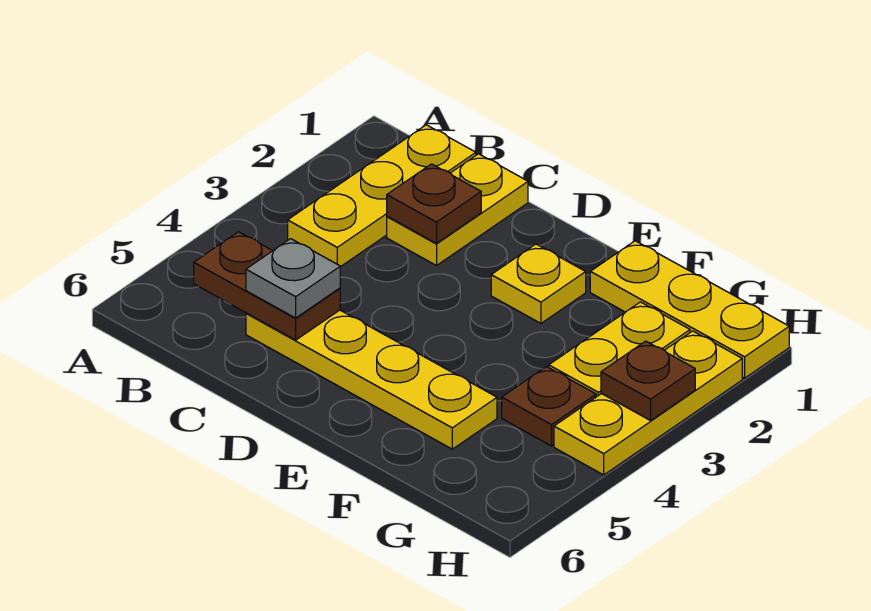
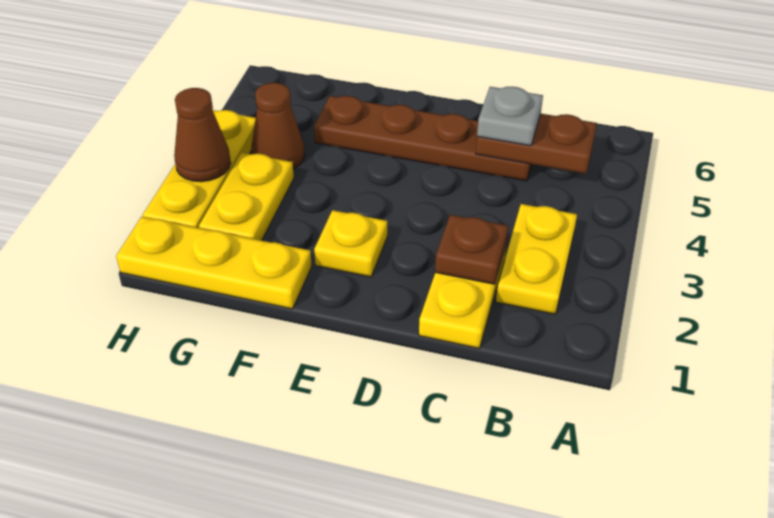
yellow plate B1:B3 level 1 -> yellow plate B2:B3 level 1
yellow plate C5:F5 level 1 -> brown plate C5:F5 level 1
brown plate G4 level 1 -> brown cone G4 level 1
brown plate H3 level 2 -> brown cone H3 level 2

